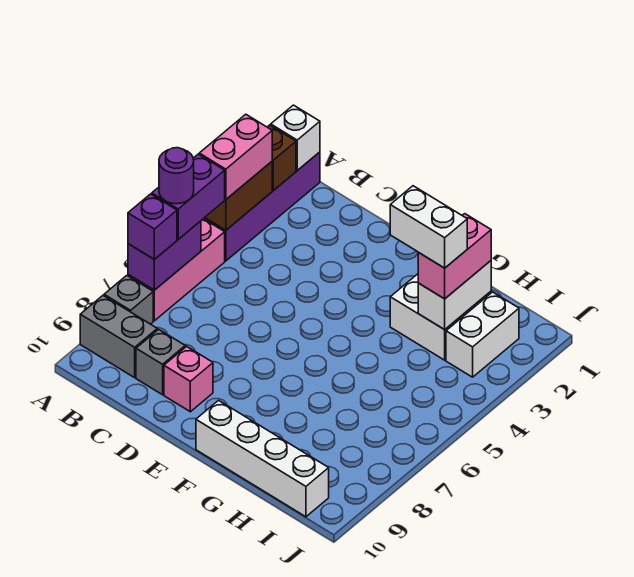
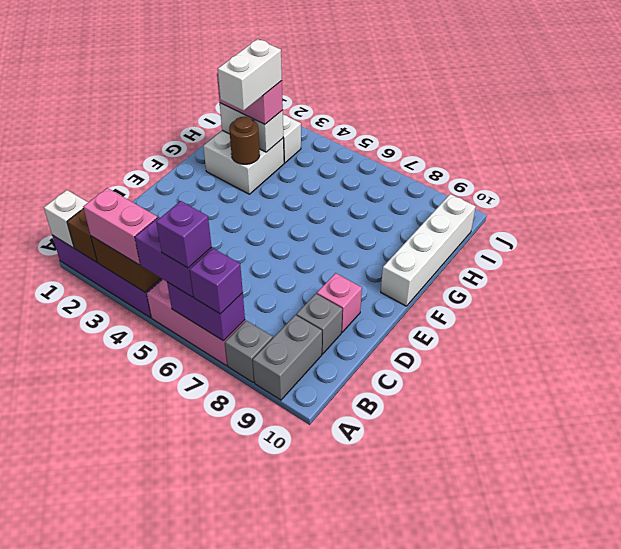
purple round brick A6 level 4 -> purple brick A6 level 4
none -> brown round brick G3 level 2

